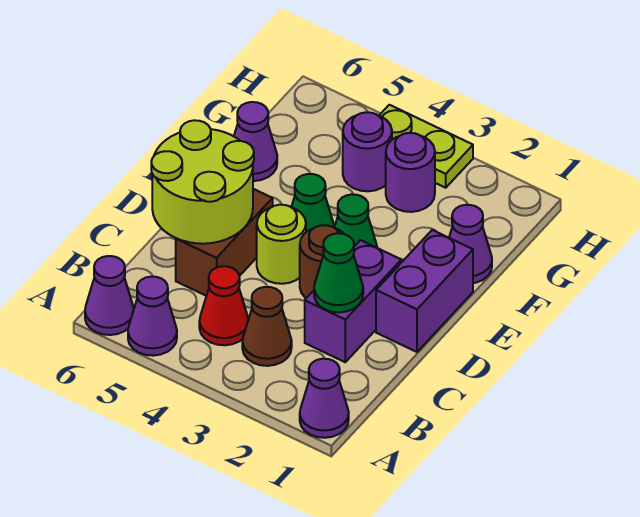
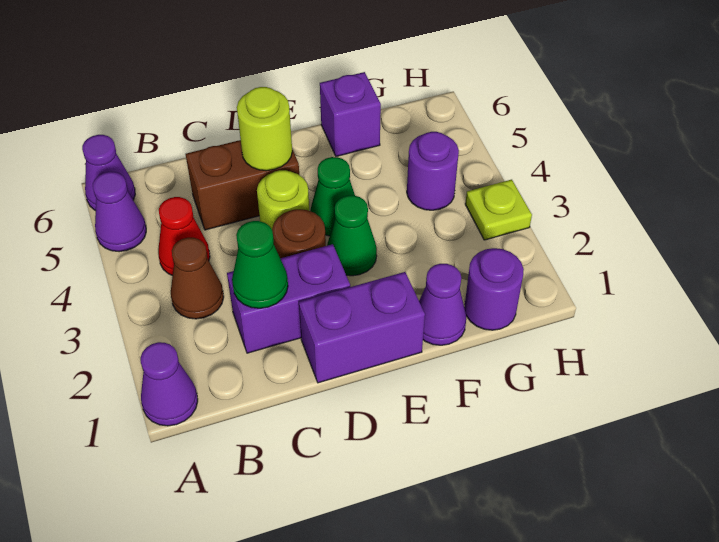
lime round brick C5:D6 level 2 -> lime round brick D5 level 2
purple cone F6 level 1 -> purple brick F6 level 1
purple round brick G3 level 1 -> purple round brick G1 level 1
lime plate H3:H4 level 1 -> lime plate H3 level 1

